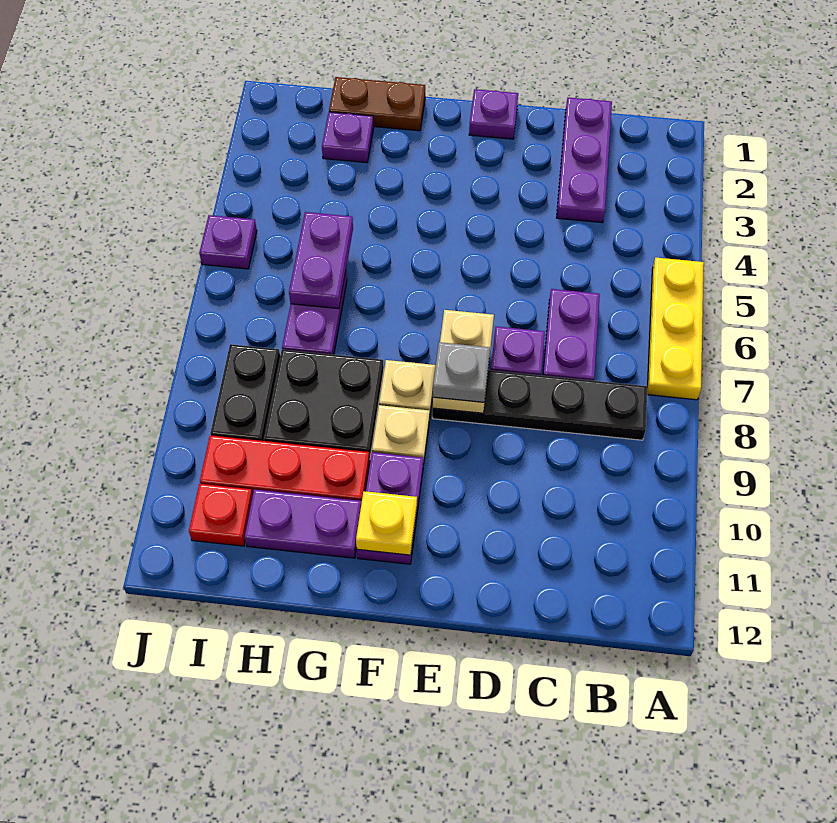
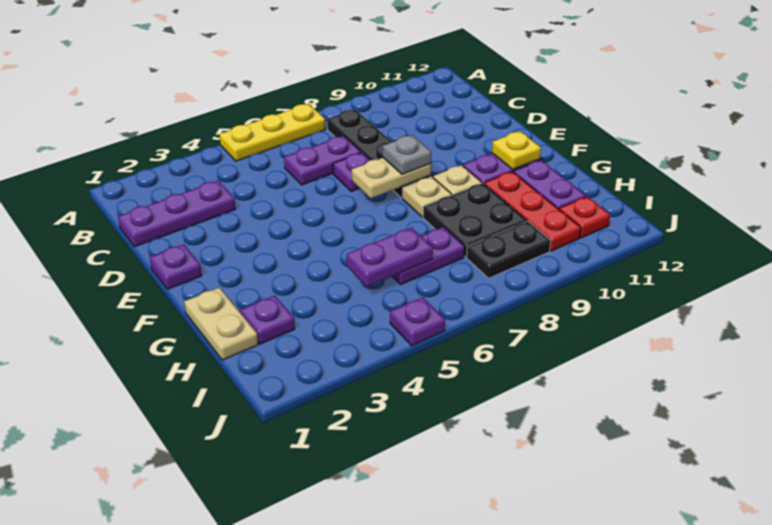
brown plate G1:H1 level 1 -> tan plate G1:H1 level 1

